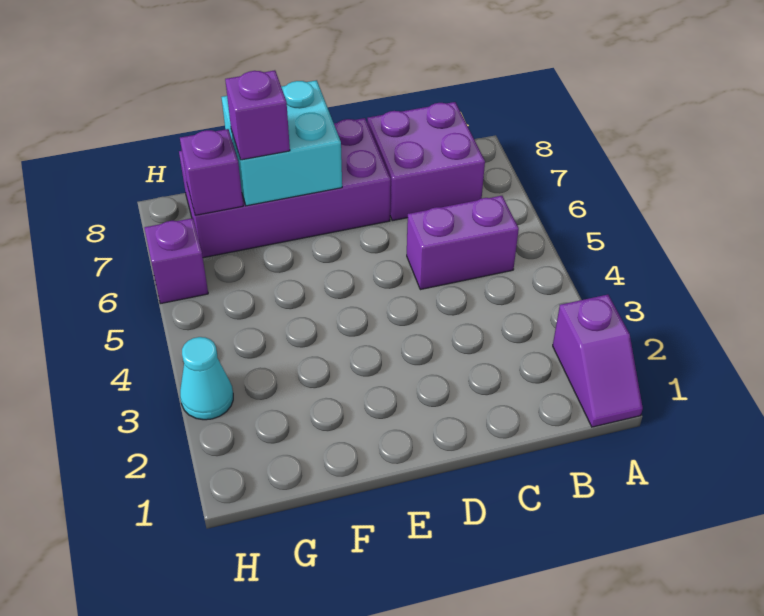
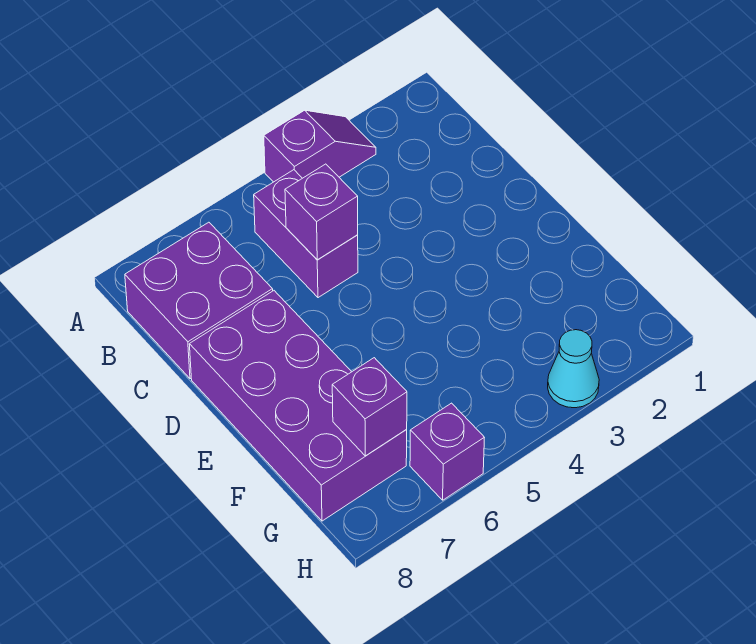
purple slope A1:A2 level 1 top 2 -> purple slope A3:A4 level 1 top 4
cyan brick E7:F8 level 2 -> none
purple brick F7 level 3 -> purple brick C5 level 2

